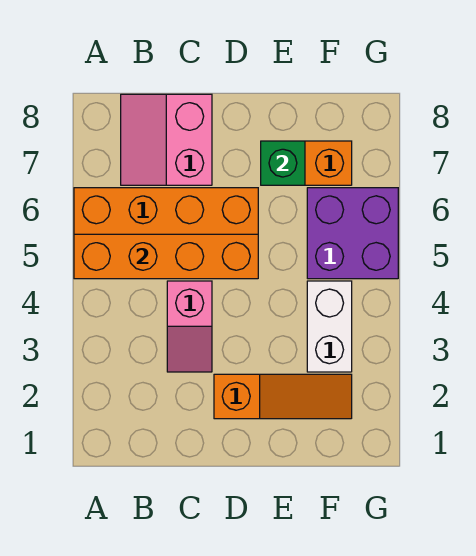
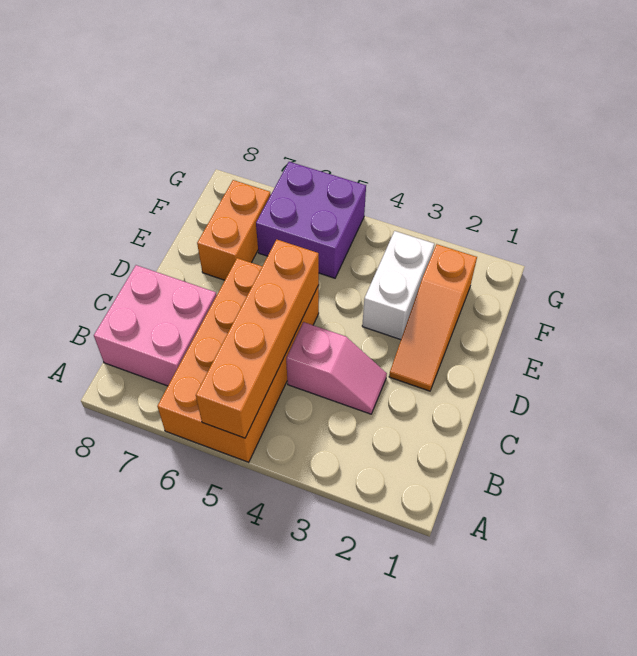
pink slope B7:C8 level 1 top C -> pink brick B7:C8 level 1
orange slope D2:F2 level 1 top D -> orange slope D2:F2 level 1 top F
green brick E7 level 2 -> none
white brick F3:F4 level 1 -> white brick E3:F3 level 1

